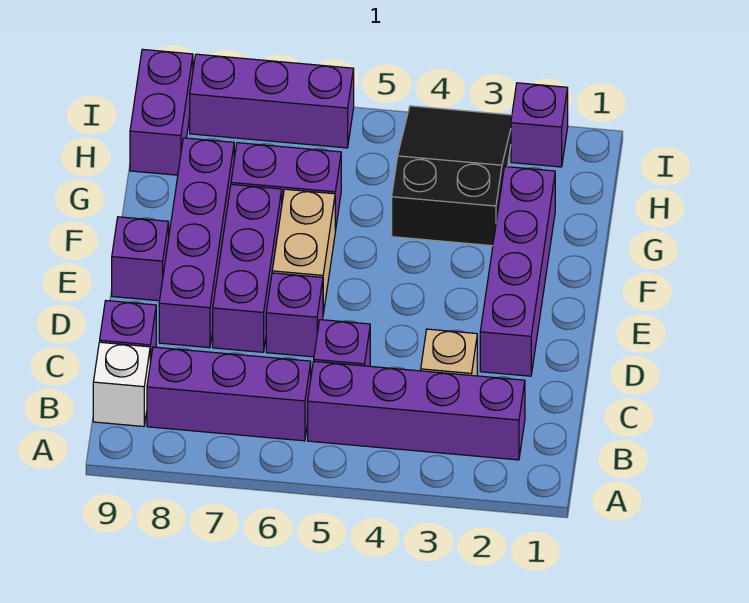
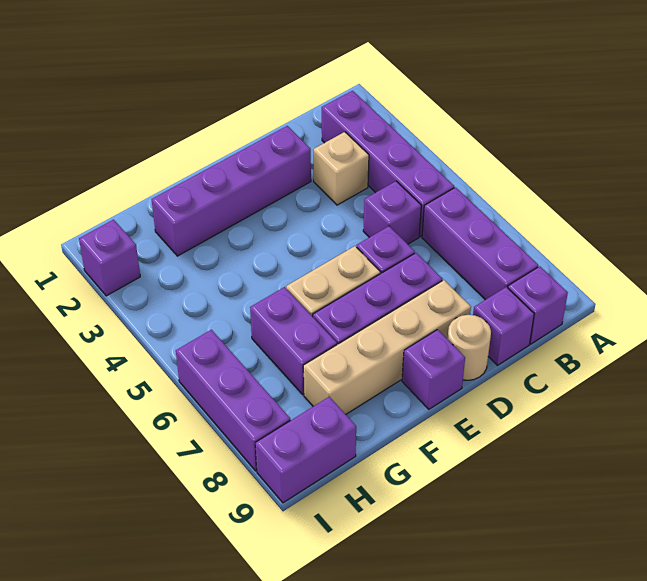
white brick B9 level 1 -> purple brick B9 level 1
purple brick D8:G8 level 1 -> tan brick D8:G8 level 1
none -> tan round brick D9 level 1
black slope G3:I4 level 1 top G -> none

